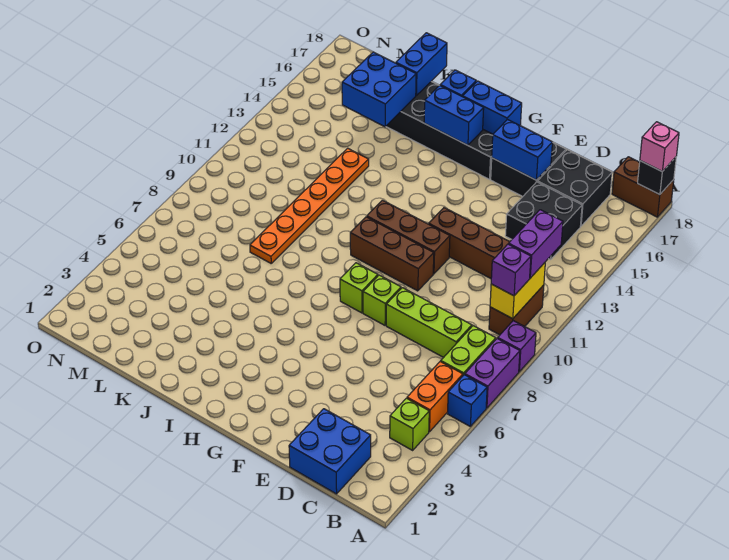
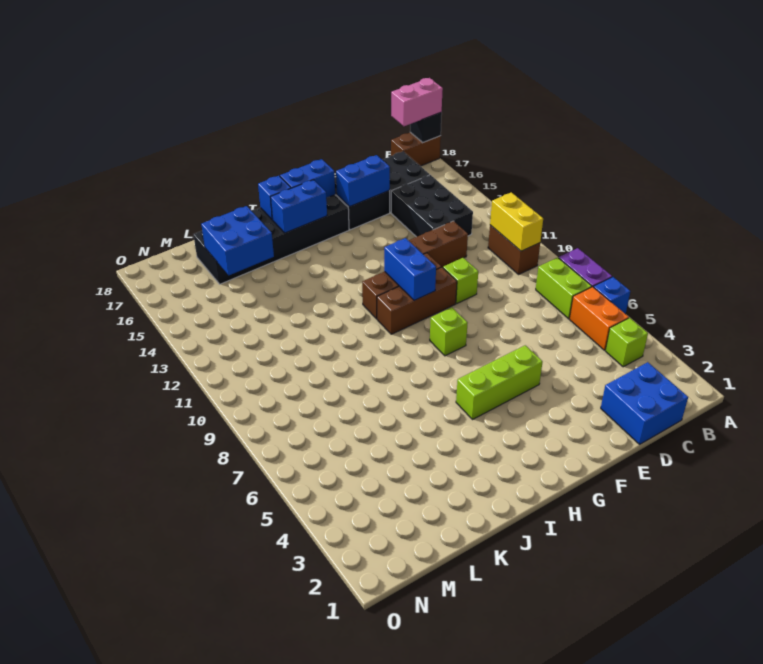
purple brick A9 level 1 -> none
pink brick A18 level 3 -> pink brick A18:B18 level 3
purple brick B10 level 3 -> none
purple brick B11:B12 level 3 -> none
lime brick C8:E8 level 1 -> lime brick F5:H5 level 1
black brick C14:D15 level 1 -> black brick C13:D15 level 1
lime brick F8 level 1 -> lime brick E10 level 1
orange plate K8:K13 level 1 -> none
blue brick K17:K18 level 2 -> blue brick G10:G11 level 2

